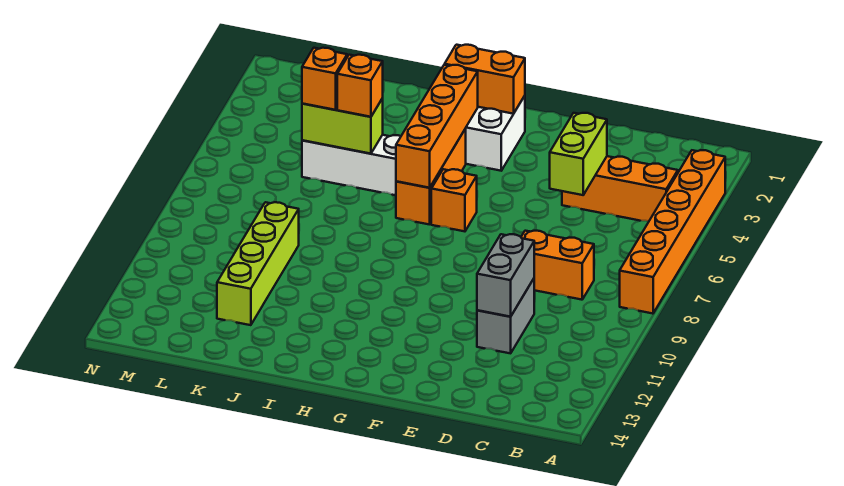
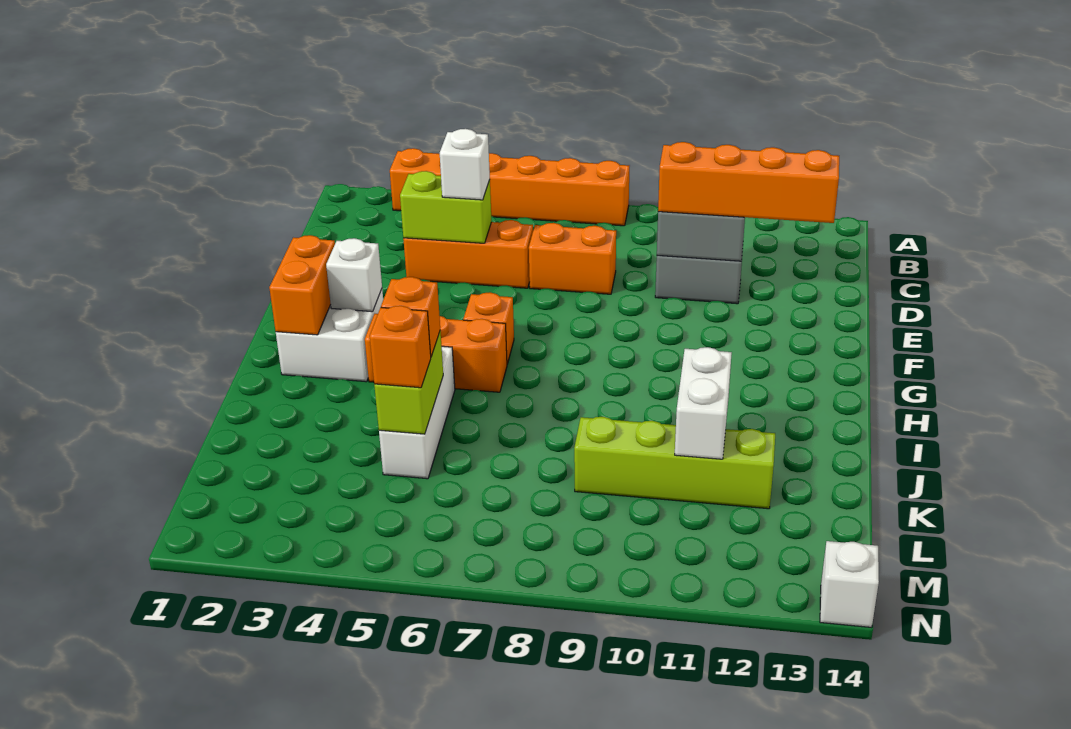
orange brick B4:D4 level 1 -> orange brick D4:D6 level 1
orange brick C8:D8 level 1 -> orange brick D7:D8 level 1
none -> white brick D5 level 3
none -> white brick G3 level 2
orange brick H3:H6 level 2 -> orange brick D10:D13 level 3
none -> white brick J11:K11 level 2
none -> white brick N14 level 1

